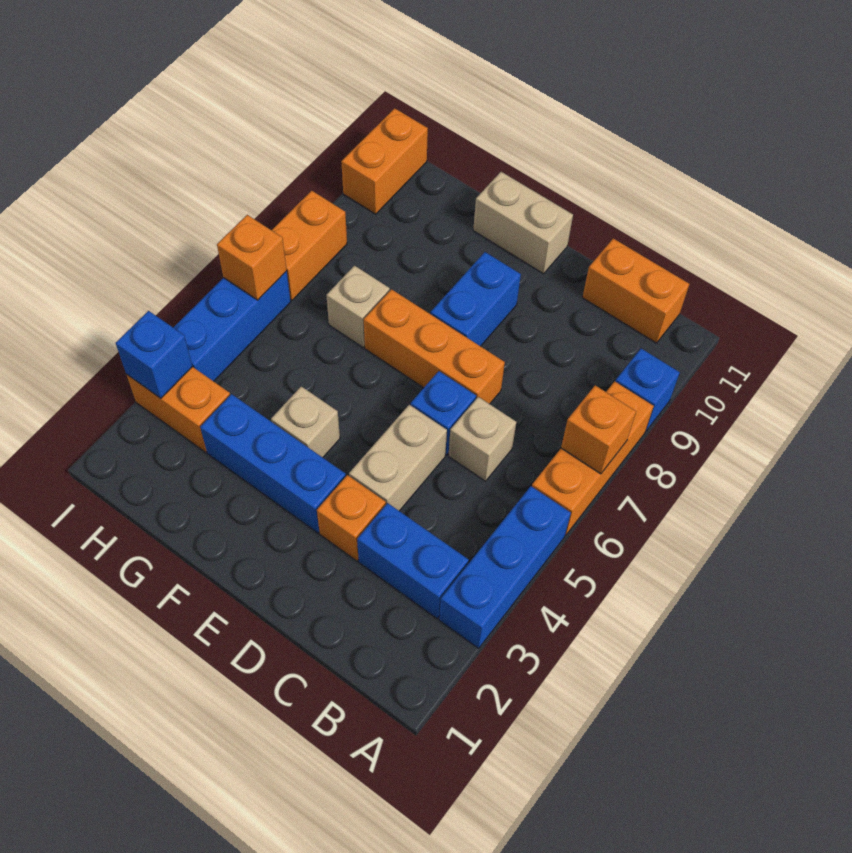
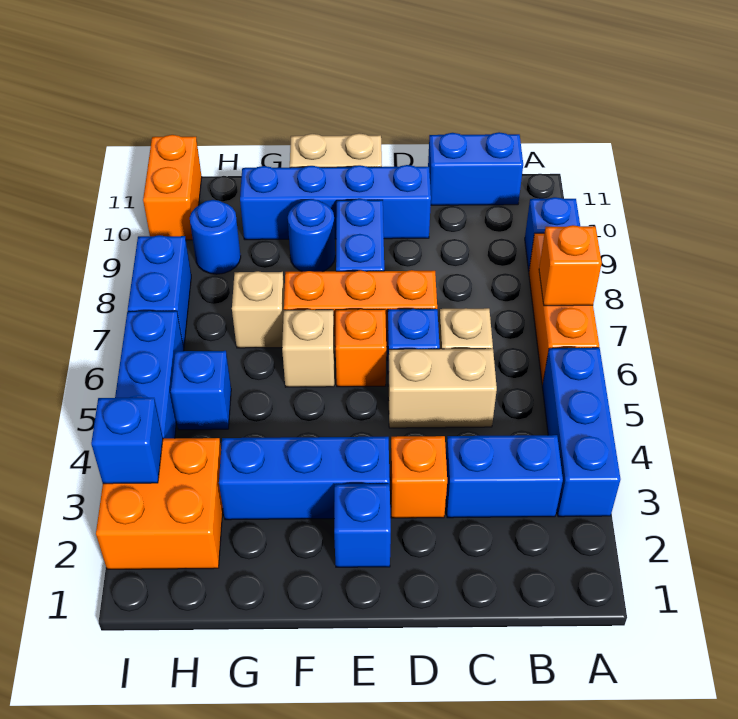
orange brick B11:C11 level 1 -> blue brick B11:C11 level 1
tan brick D4:D5 level 1 -> tan brick C5:D5 level 1
none -> blue brick D10:G10 level 1
none -> blue brick E2 level 1
tan brick F4 level 1 -> tan brick F6 level 1
none -> blue round brick F9 level 1
orange brick H3:I3 level 1 -> orange brick H2:I3 level 1
none -> blue brick H5 level 1
none -> blue round brick H9 level 1
orange brick I6 level 2 -> orange brick E6 level 1
orange brick I7:I8 level 1 -> blue brick I7:I8 level 1

